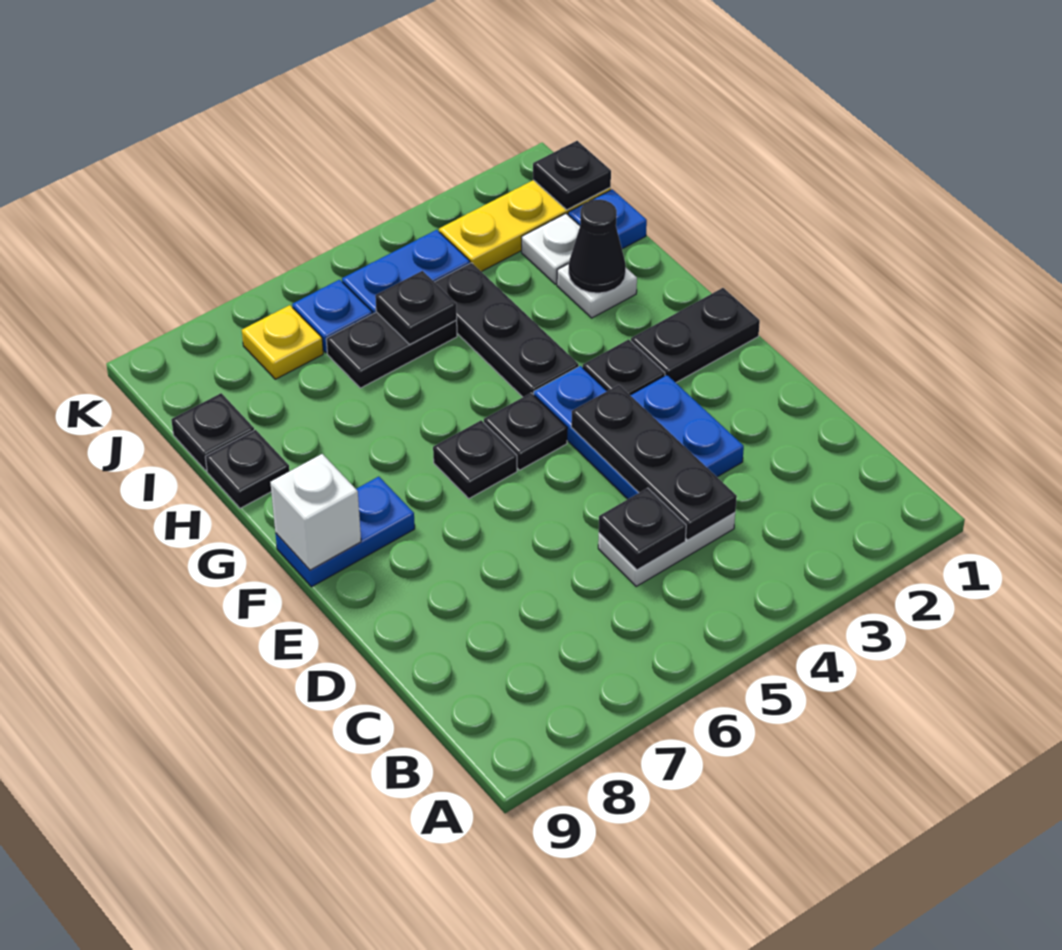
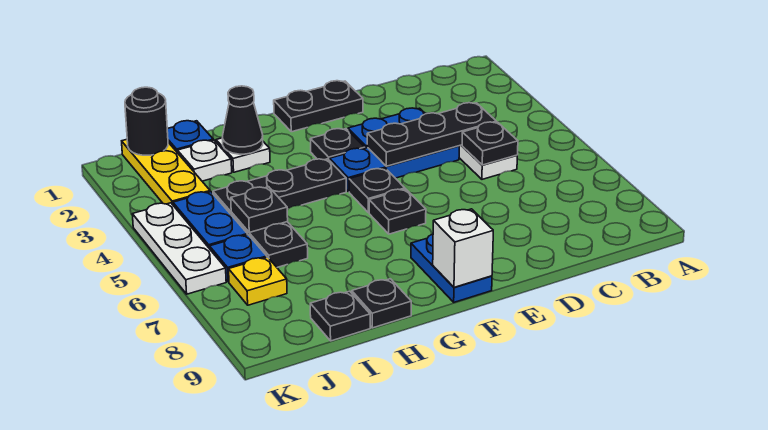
black plate F1:F2 level 1 -> black plate E1:F1 level 1
black plate J1 level 2 -> black round brick J1 level 2
none -> white plate K4:K6 level 1

